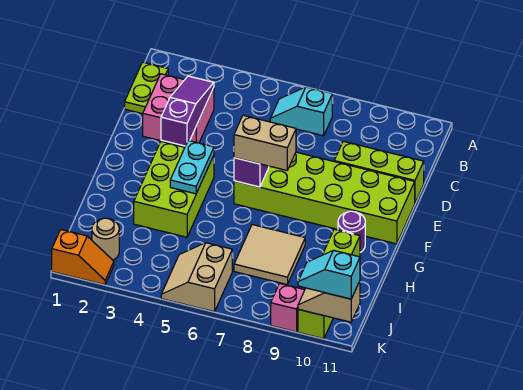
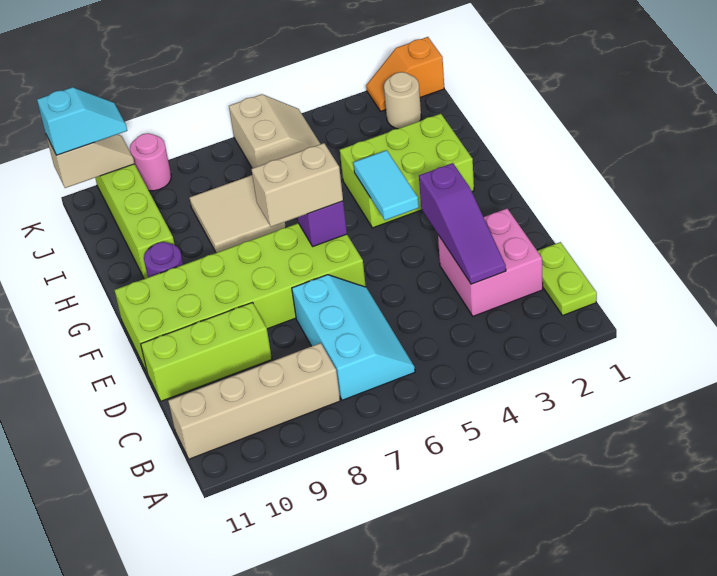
cyan slope B6:B7 level 1 top 7 -> cyan slope B6:D7 level 1 top 7
none -> tan brick B8:B11 level 1
lime brick F3:H4 level 1 -> lime brick G2:H4 level 1
cyan plate F4:G4 level 2 -> cyan tile F4:G4 level 2
pink brick K9 level 1 -> pink round brick K9 level 1

